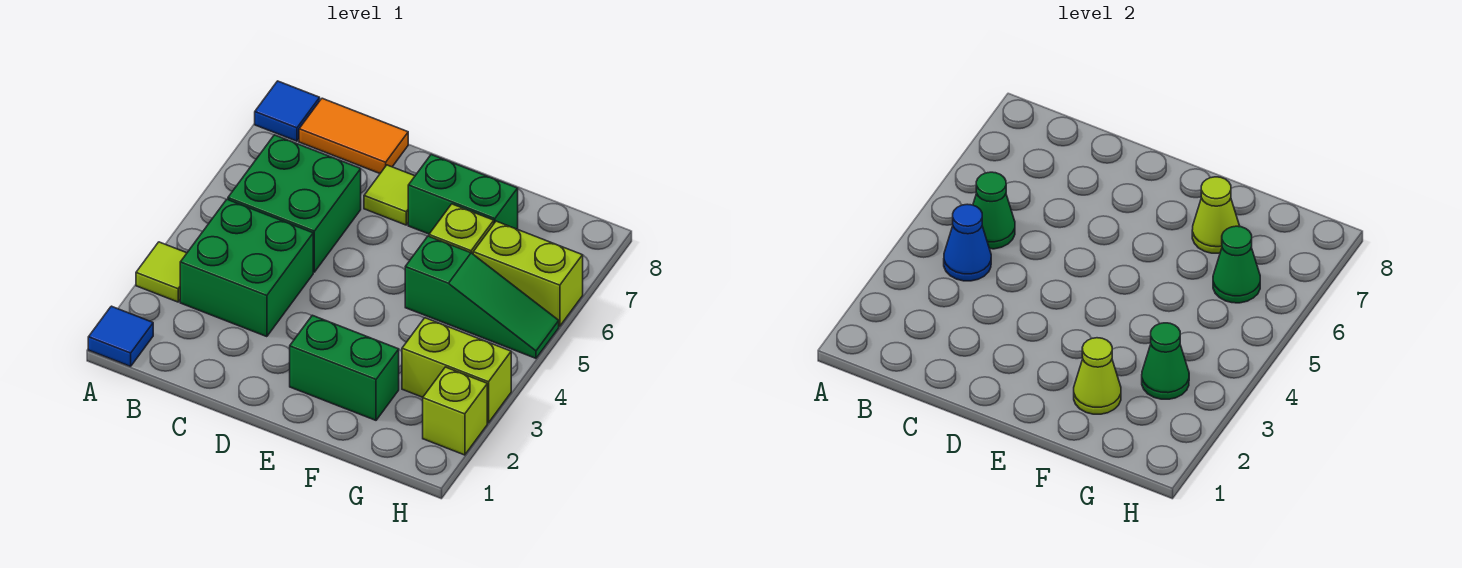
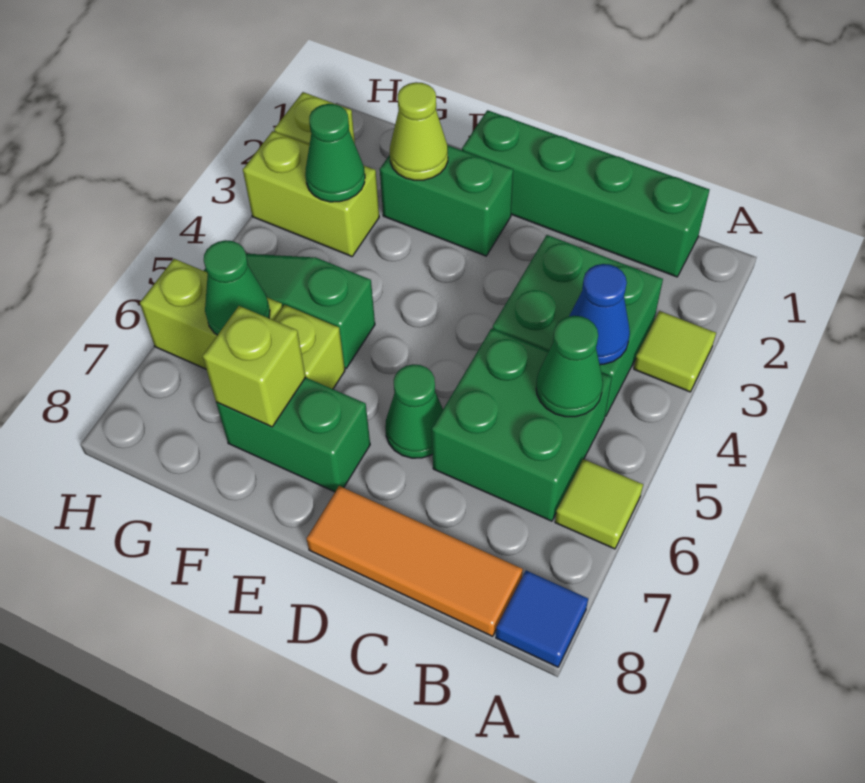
blue tile A1 level 1 -> none
none -> green brick B1:E1 level 1
orange tile B8:C8 level 1 -> orange tile B8:D8 level 1
none -> green cone D6 level 1
lime tile D7 level 1 -> lime tile A6 level 1
lime cone F7 level 2 -> lime brick F7 level 2

